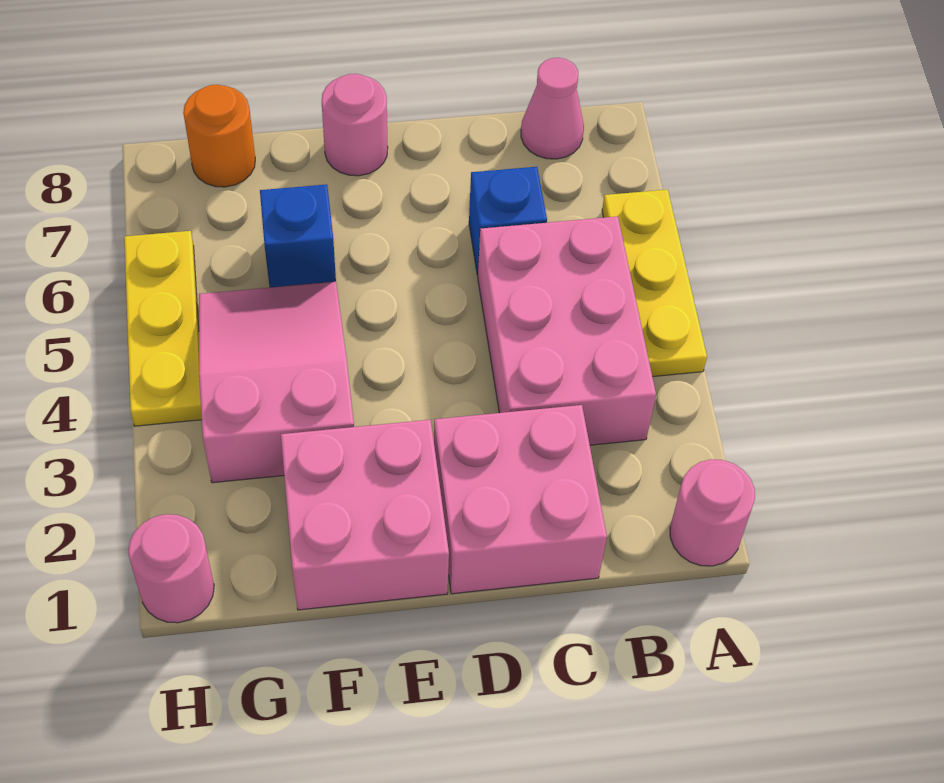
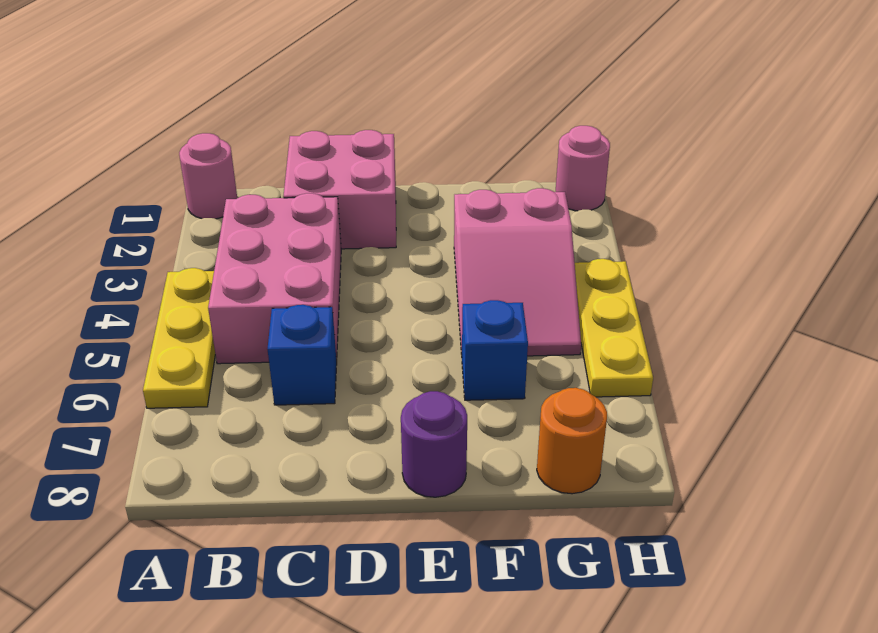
pink cone B8 level 1 -> none
pink brick E1:F2 level 1 -> none
pink round brick E8 level 1 -> purple round brick E8 level 1

